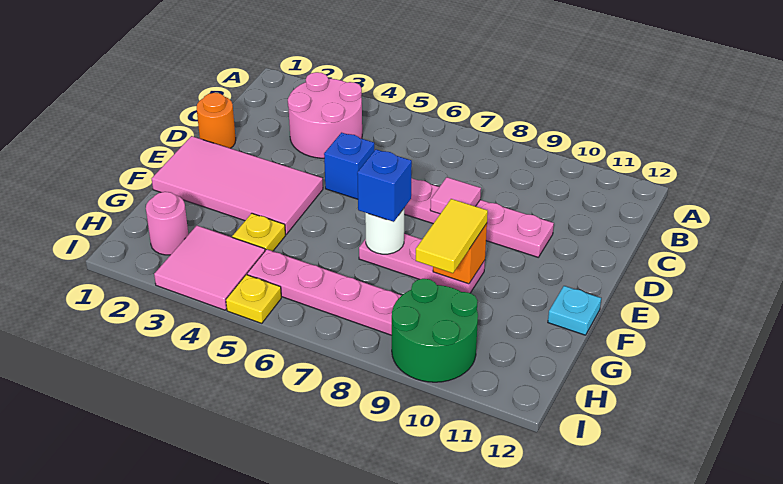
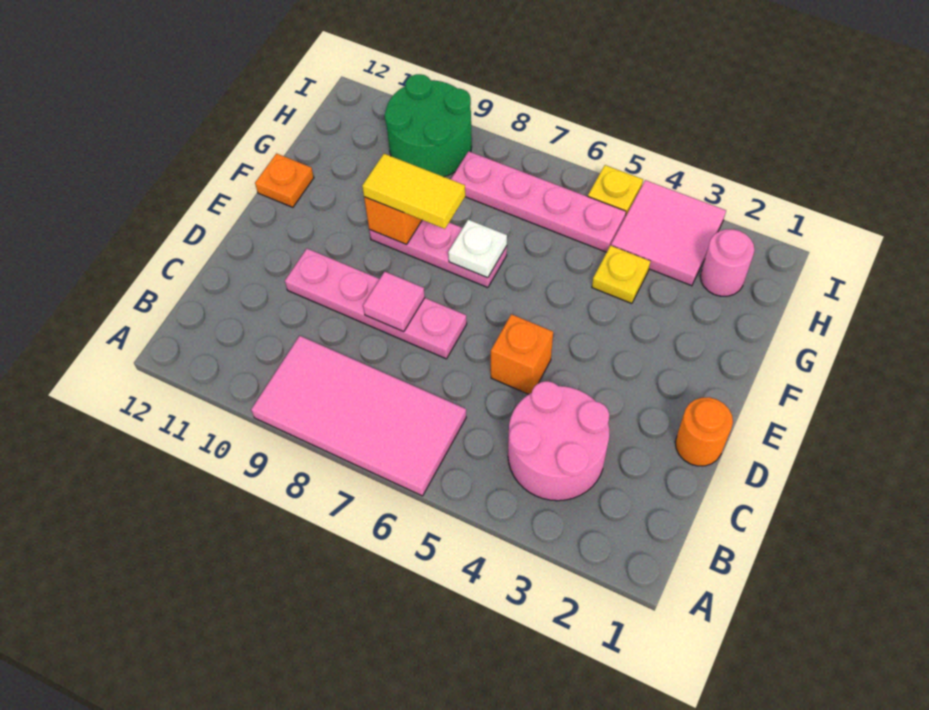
blue brick D5 level 1 -> orange brick D5 level 1
pink tile E1:F4 level 1 -> pink tile A6:B9 level 1
white round brick F7 level 2 -> white plate F7 level 2
blue brick F7 level 3 -> none
yellow tile F9:G9 level 3 -> yellow tile F8:F9 level 3
cyan plate F12 level 1 -> orange plate F12 level 1

